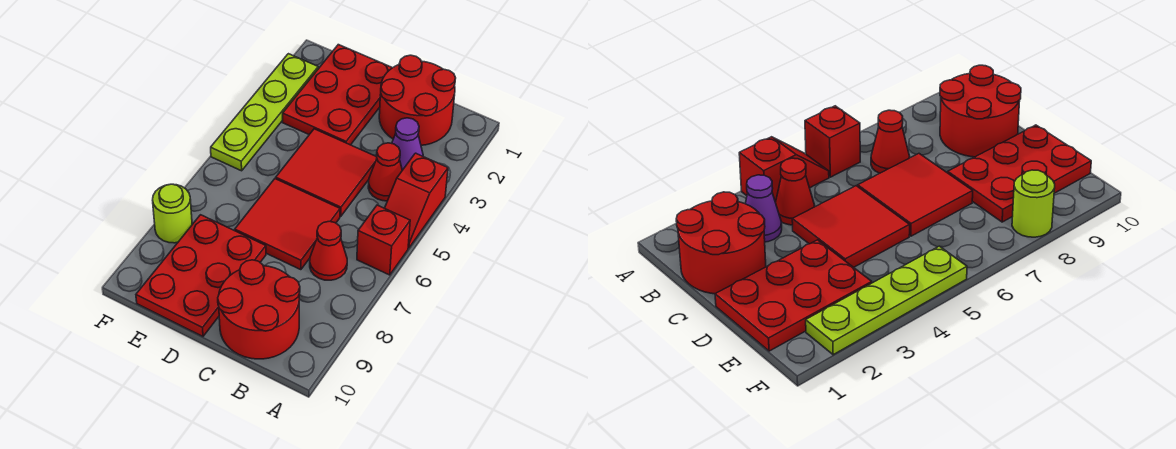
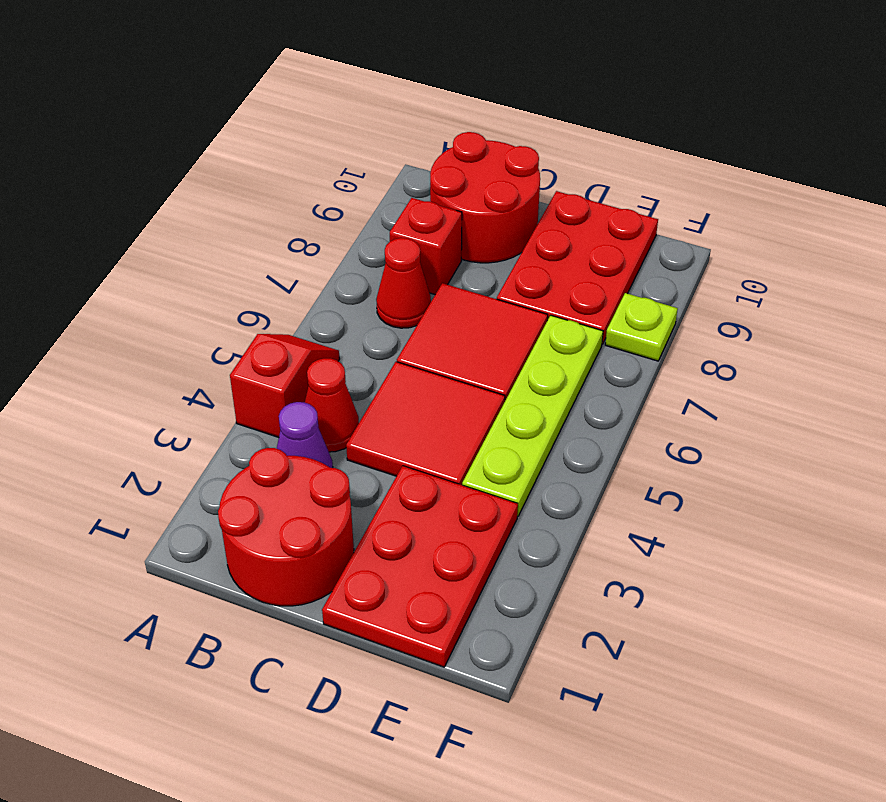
red brick A6 level 1 -> red brick B8 level 1
lime plate F2:F5 level 1 -> lime plate E4:E7 level 1
lime round brick F8 level 1 -> lime plate F8 level 1

